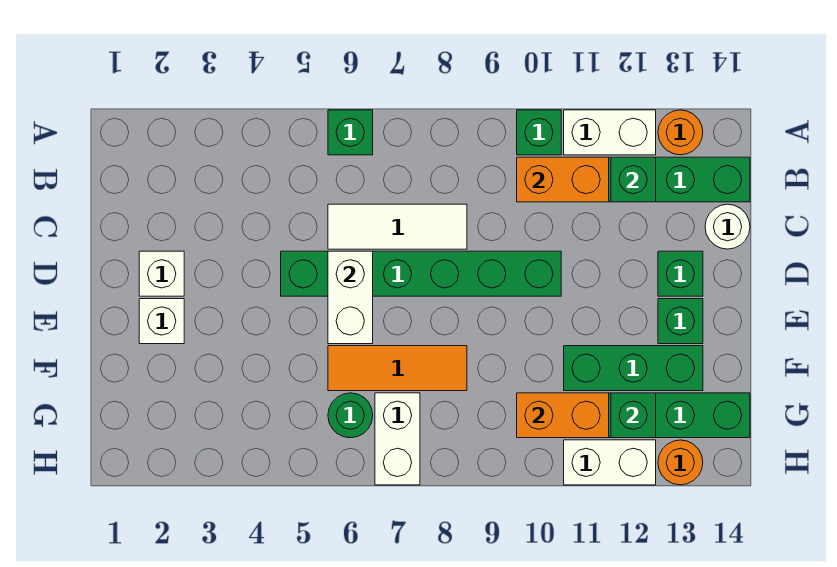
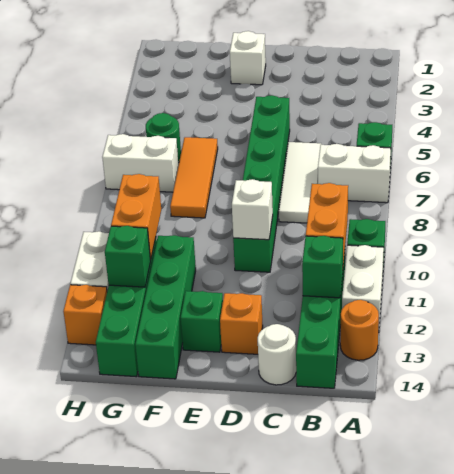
white brick D2 level 1 -> white brick D10 level 2
white brick D6:E6 level 2 -> white brick A7:B7 level 1
green brick D13 level 1 -> orange brick D13 level 1
green brick F11:F13 level 1 -> green brick F11:F14 level 1
orange round brick H13 level 1 -> orange brick H13 level 1

